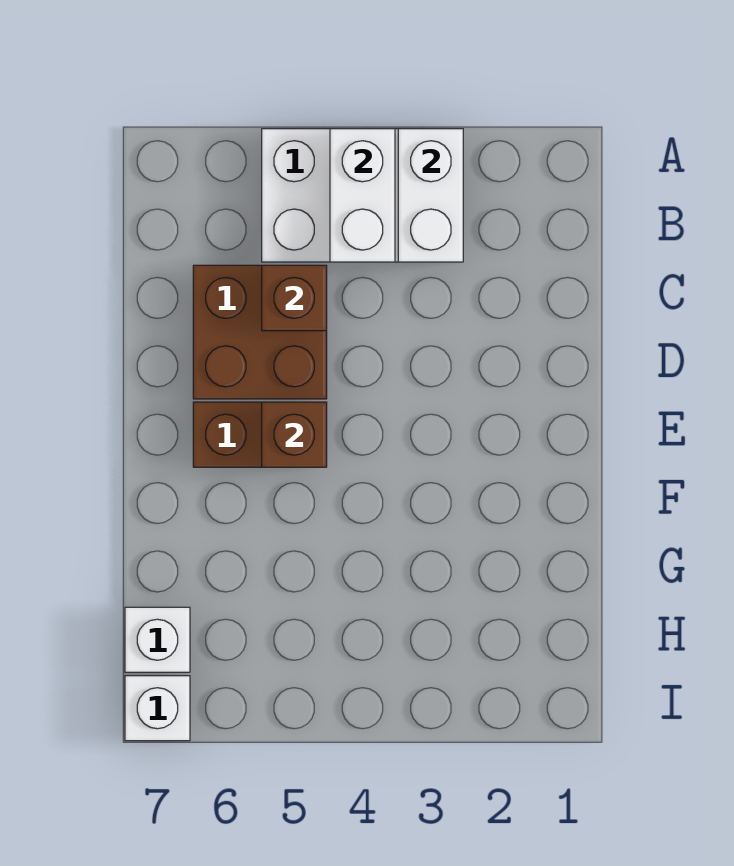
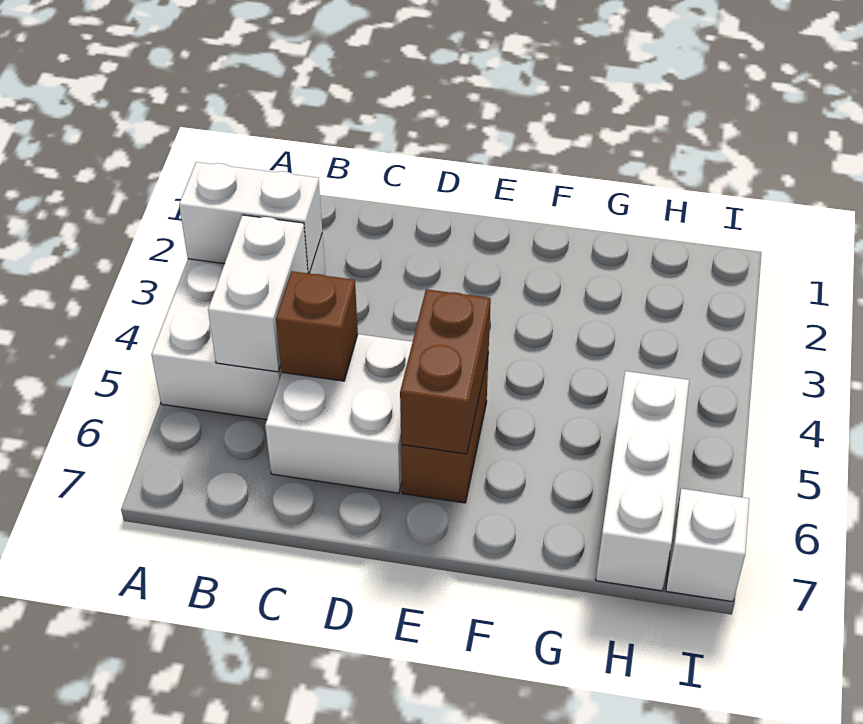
white brick A4:B4 level 2 -> white brick B4:B5 level 2
brown brick C5:D6 level 1 -> white brick C5:D6 level 1
brown brick E5 level 2 -> brown brick E5:E6 level 2
white brick H7 level 1 -> white brick H5:H7 level 1

